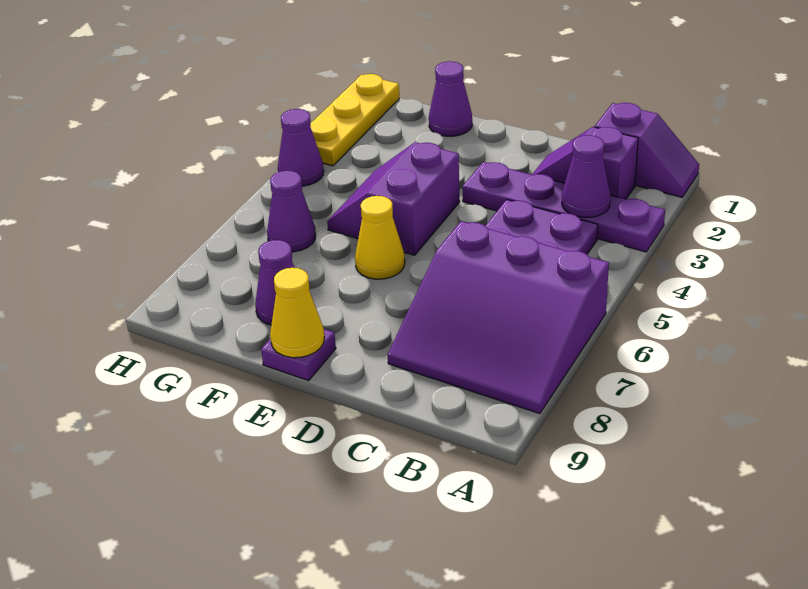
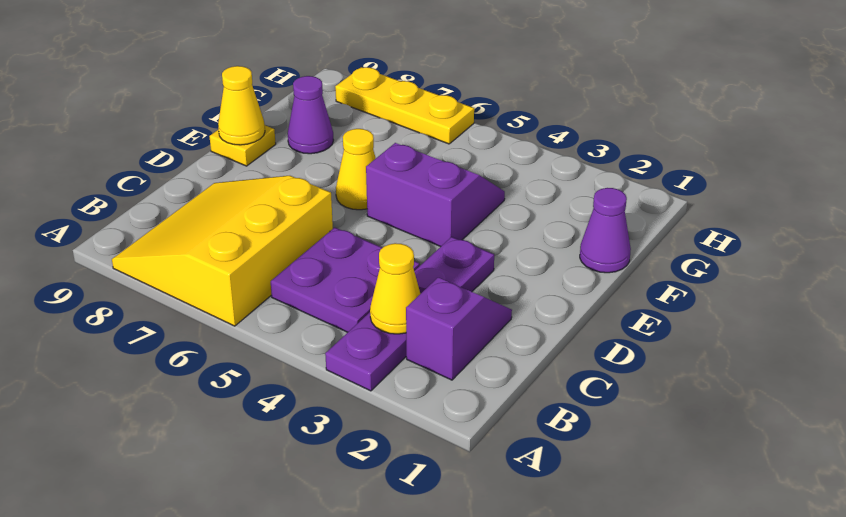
purple slope A1:B1 level 1 top B -> none
purple slope A6:C8 level 1 top 6 -> yellow slope A6:C8 level 1 top 6
purple cone B3 level 2 -> yellow cone B3 level 2
purple plate E9 level 1 -> yellow plate E9 level 1
purple cone G6 level 1 -> none
yellow plate H1:H3 level 1 -> yellow plate H6:H8 level 1
purple cone H4 level 1 -> none

